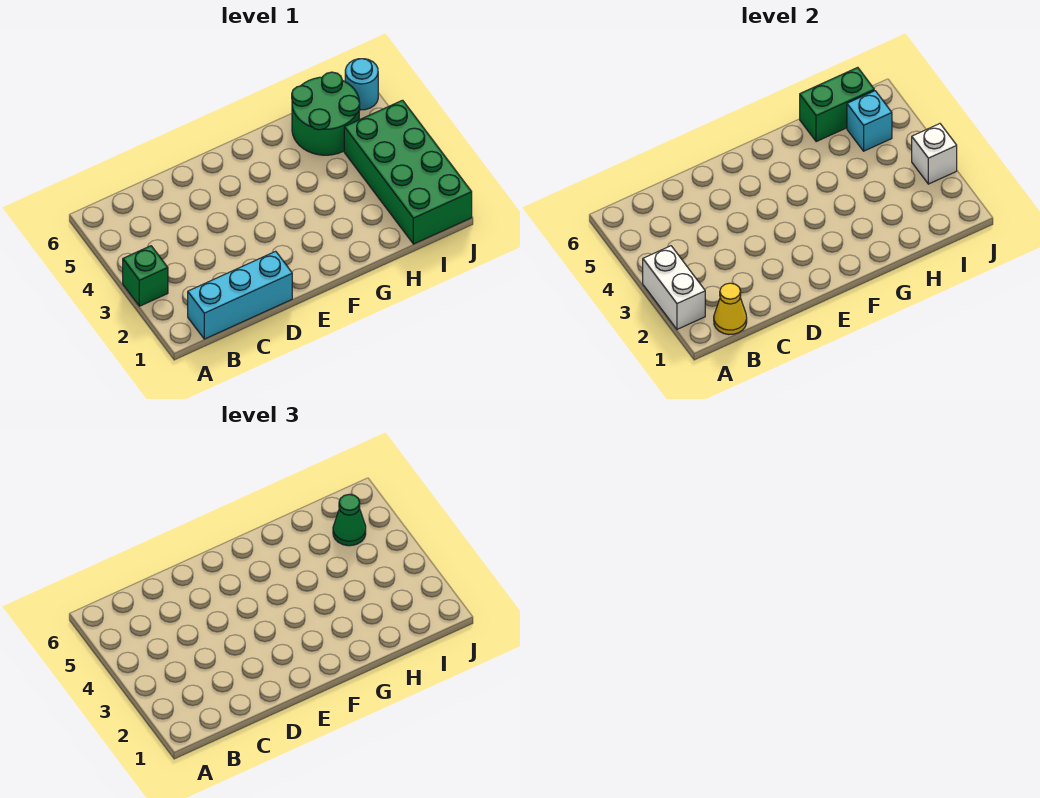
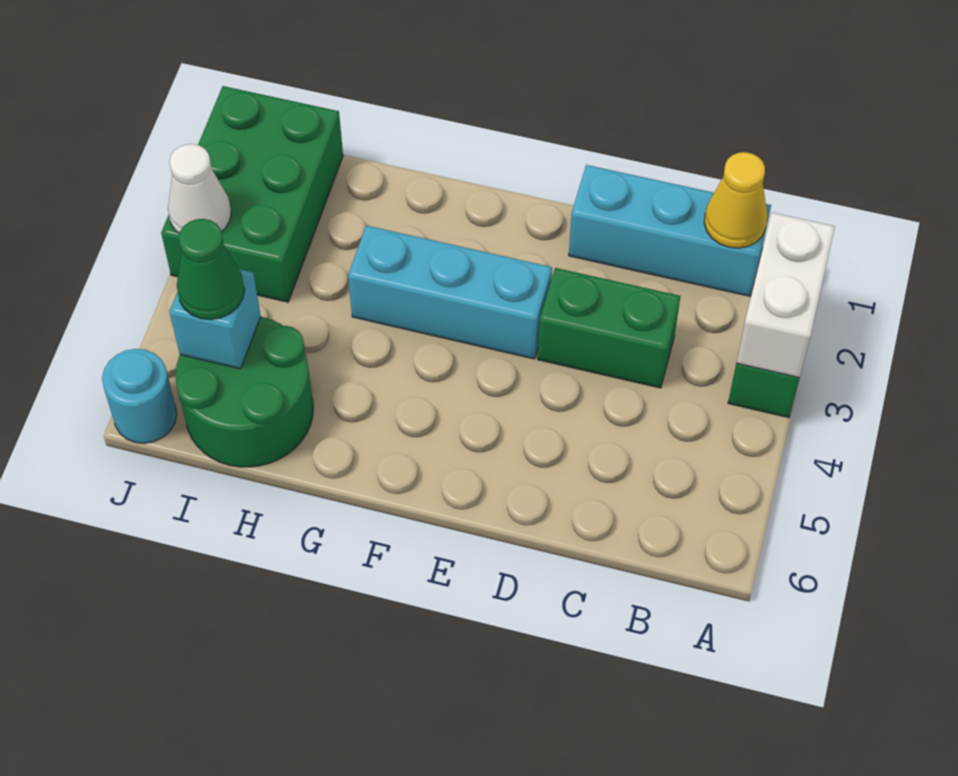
none -> cyan brick E3:G3 level 1
green brick H6:I6 level 2 -> green brick C3:D3 level 1
green brick I1:J4 level 1 -> green brick I1:J3 level 1
white brick J3 level 2 -> white cone J3 level 2

